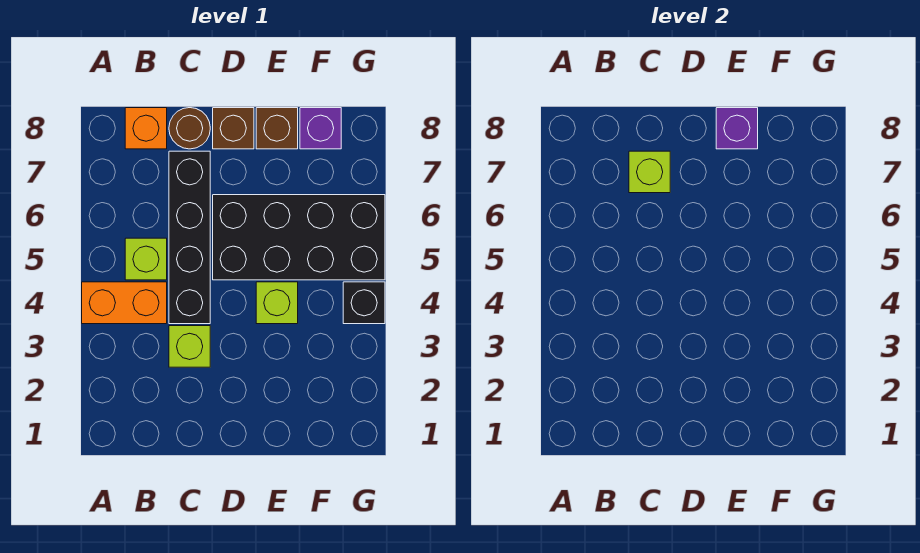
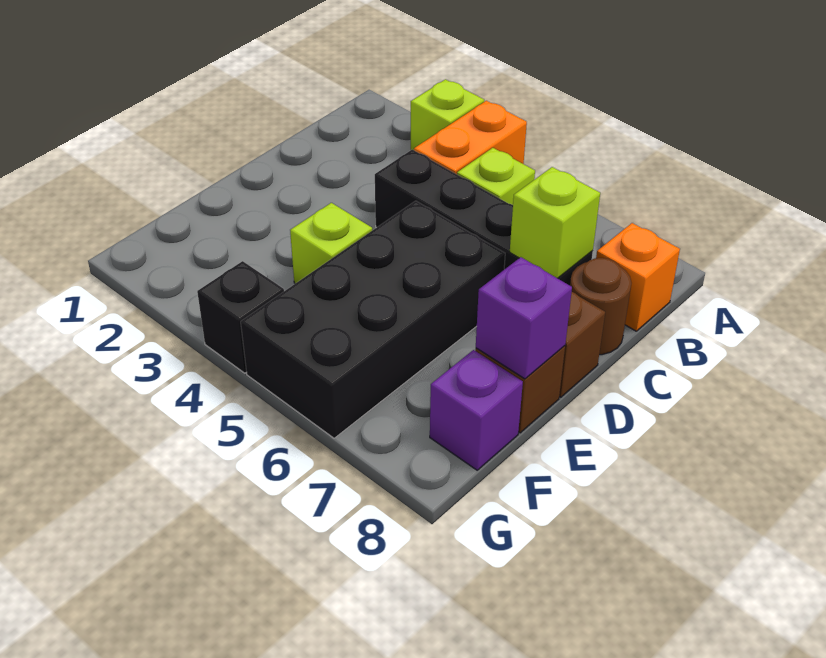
lime brick C3 level 1 -> lime brick A3 level 1

